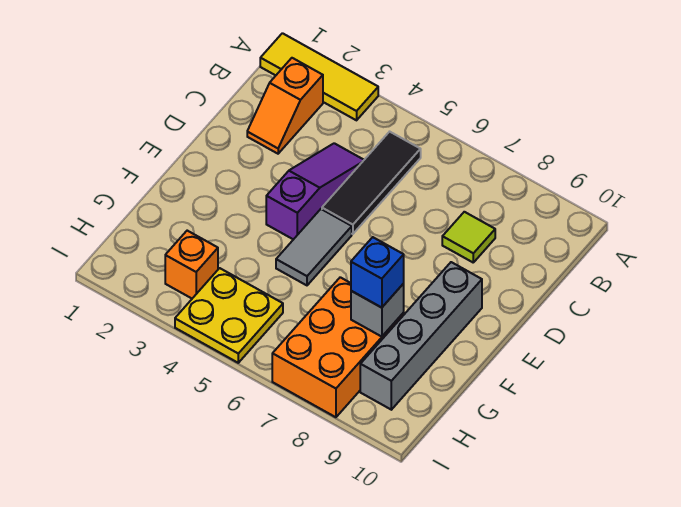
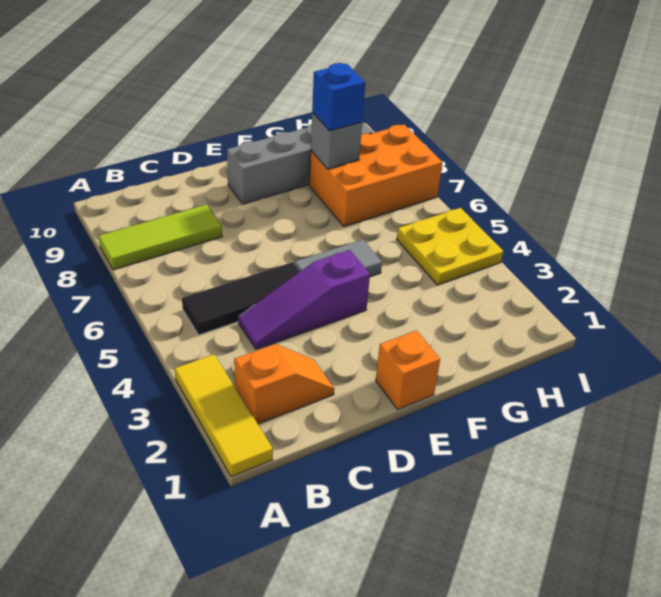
lime tile C8 level 1 -> lime tile A8:C8 level 1
orange brick H3 level 1 -> orange brick E1 level 1

